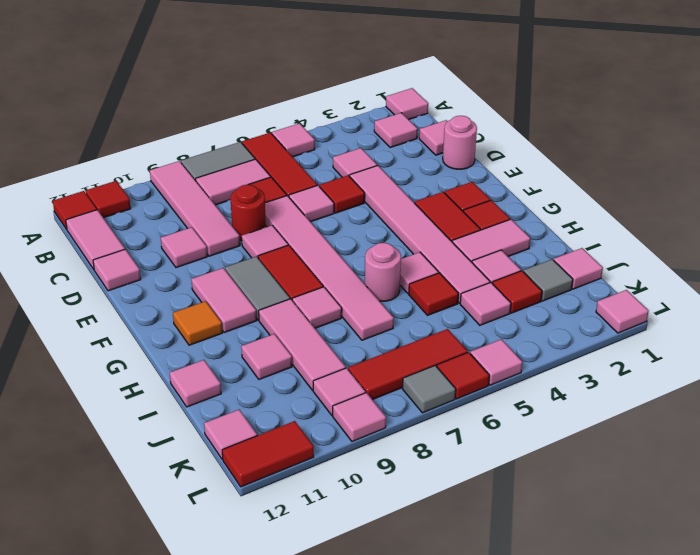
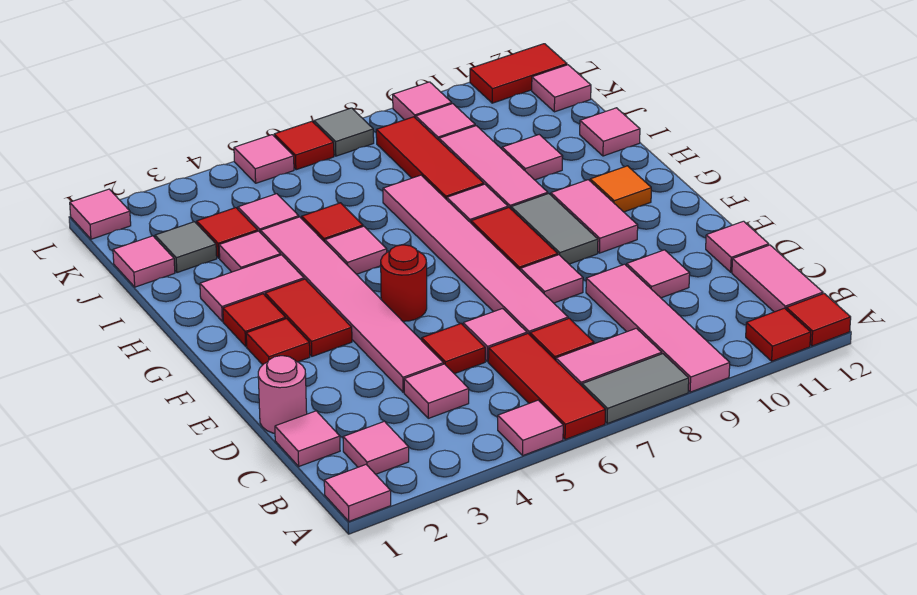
red round brick D8 level 1 -> red round brick F5 level 1
pink round brick H6 level 1 -> none
red tile K6:K8 level 1 -> red tile I8:K8 level 1

